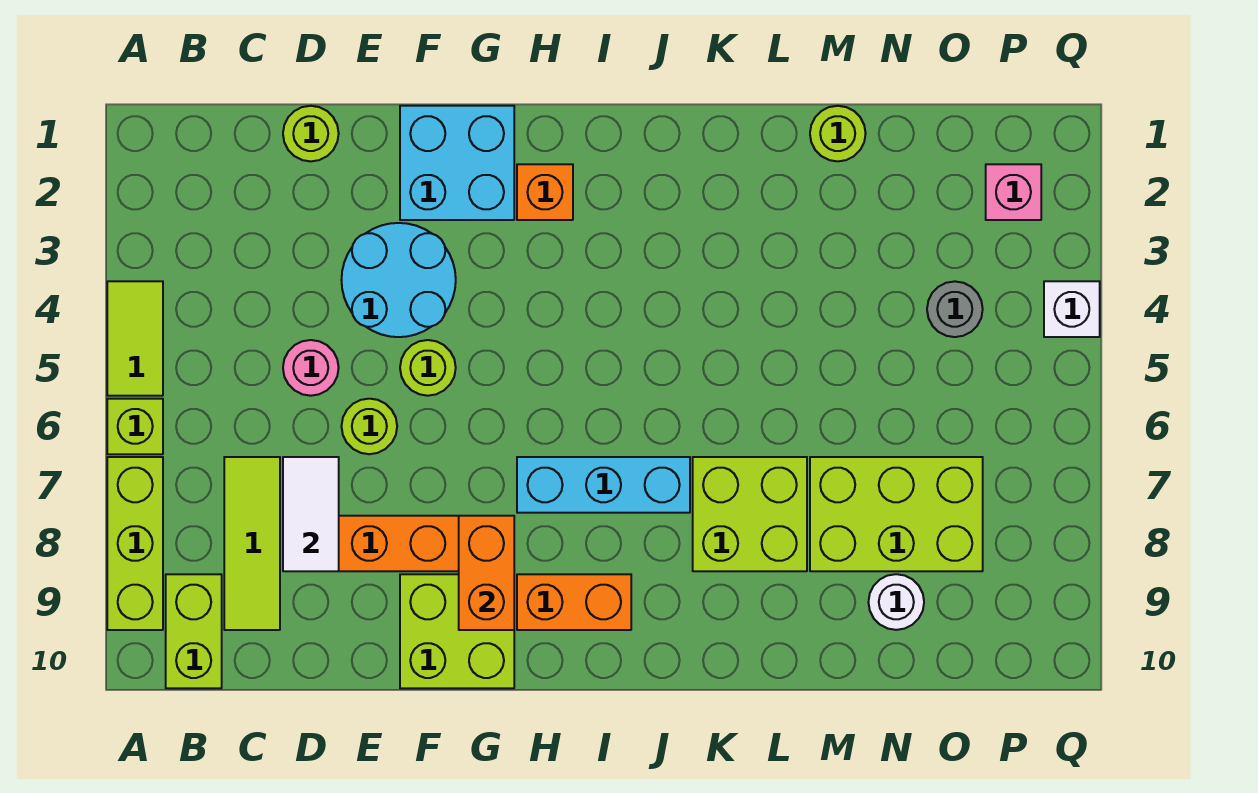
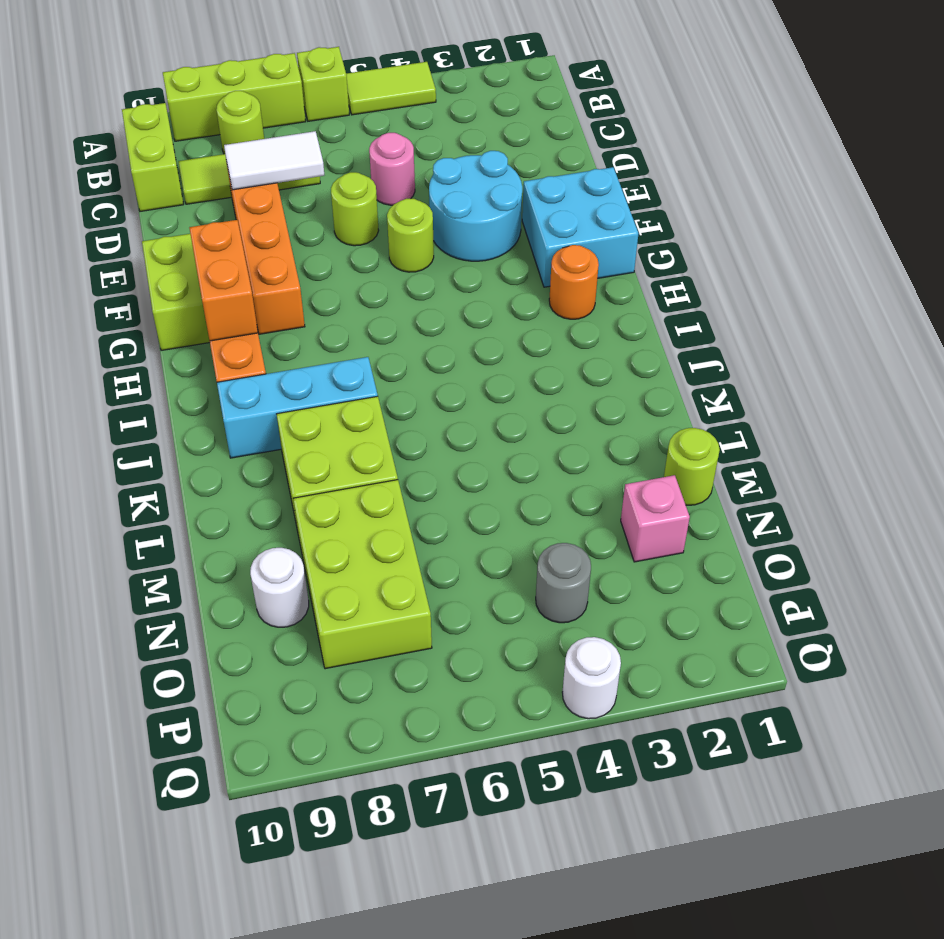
lime brick B9:B10 level 1 -> lime brick B10:C10 level 1
lime round brick D1 level 1 -> lime round brick B8 level 1
orange brick G8:G9 level 2 -> orange brick G9:H9 level 2
orange brick H2 level 1 -> orange round brick H2 level 1
cyan brick H7:J7 level 1 -> cyan brick J7:J9 level 1
pink brick P2 level 1 -> pink brick N2 level 1
white brick Q4 level 1 -> white round brick Q4 level 1

